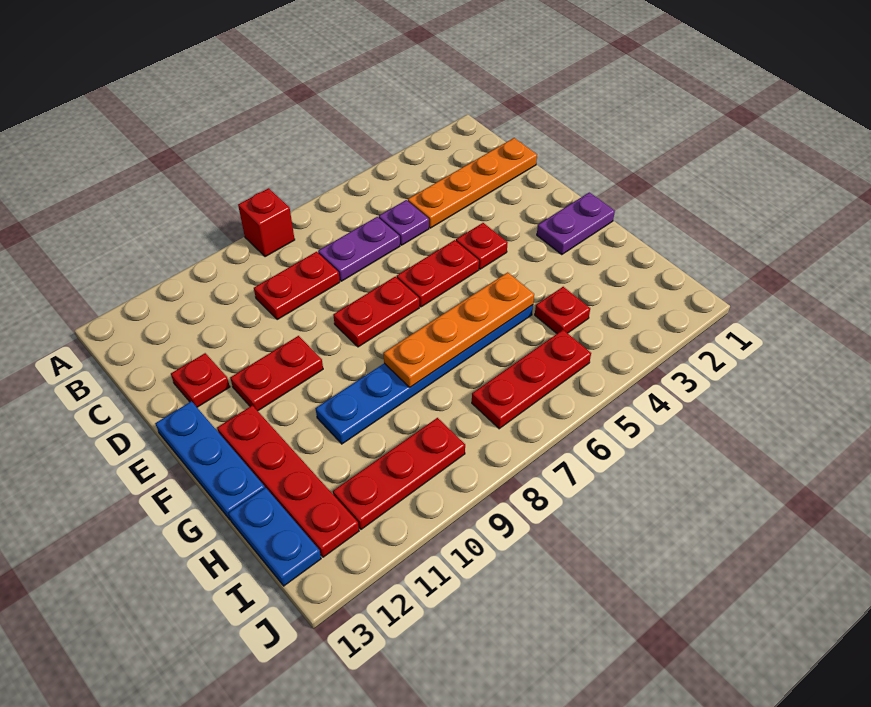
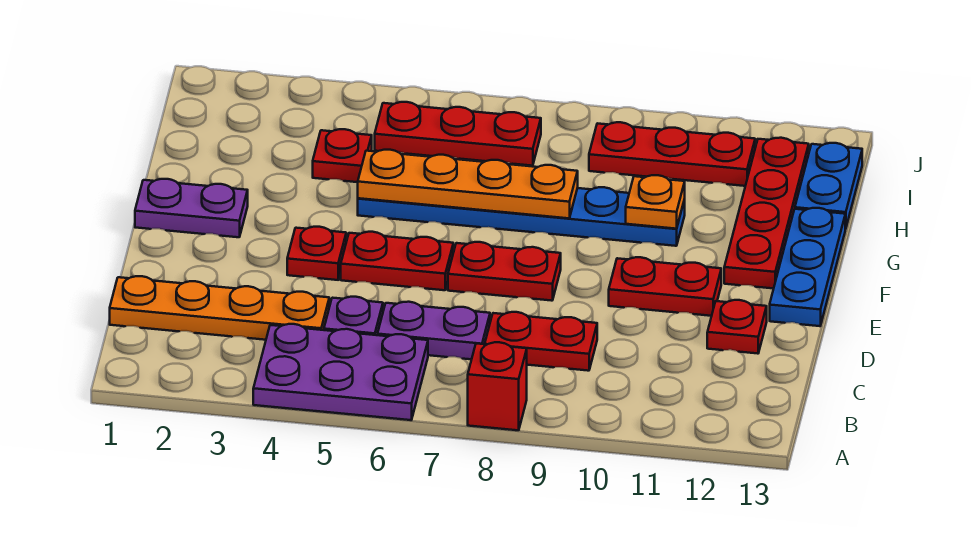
none -> purple plate A4:B6 level 1
none -> orange plate G10 level 2

